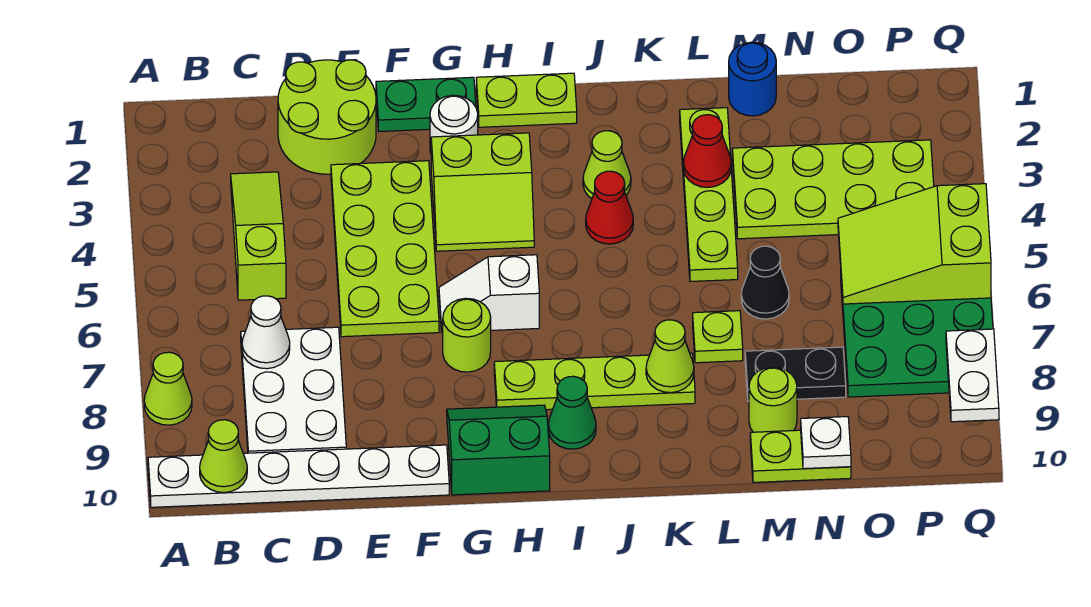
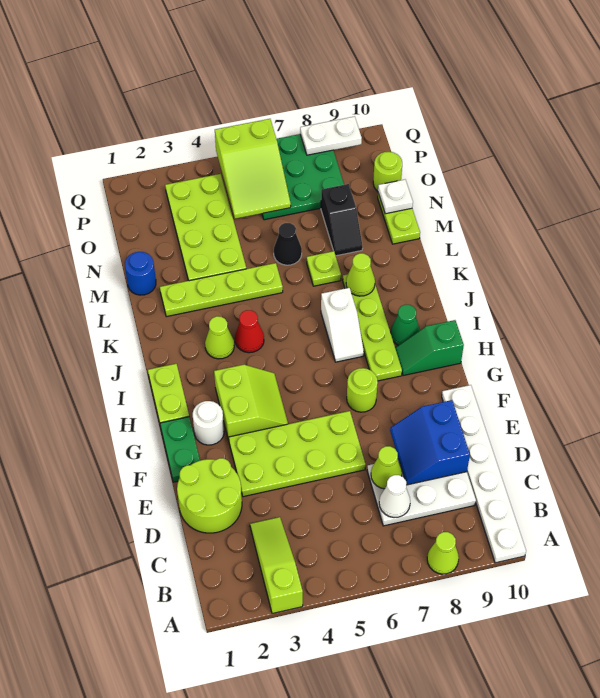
lime cone B10 level 2 -> lime cone D7 level 2
lime slope C3:C5 level 1 top 5 -> lime slope A3:C3 level 1 top A
none -> blue slope D8:E9 level 2 top 9
white slope G6:H6 level 1 top H -> white slope I7:J7 level 1 top J
green slope G9:H10 level 1 top 10 -> green slope H9:H10 level 1 top 10
red cone L3 level 2 -> none
black plate M8:N8 level 1 -> black slope M8:N8 level 1 top N
lime round brick M9 level 1 -> lime round brick O10 level 1

